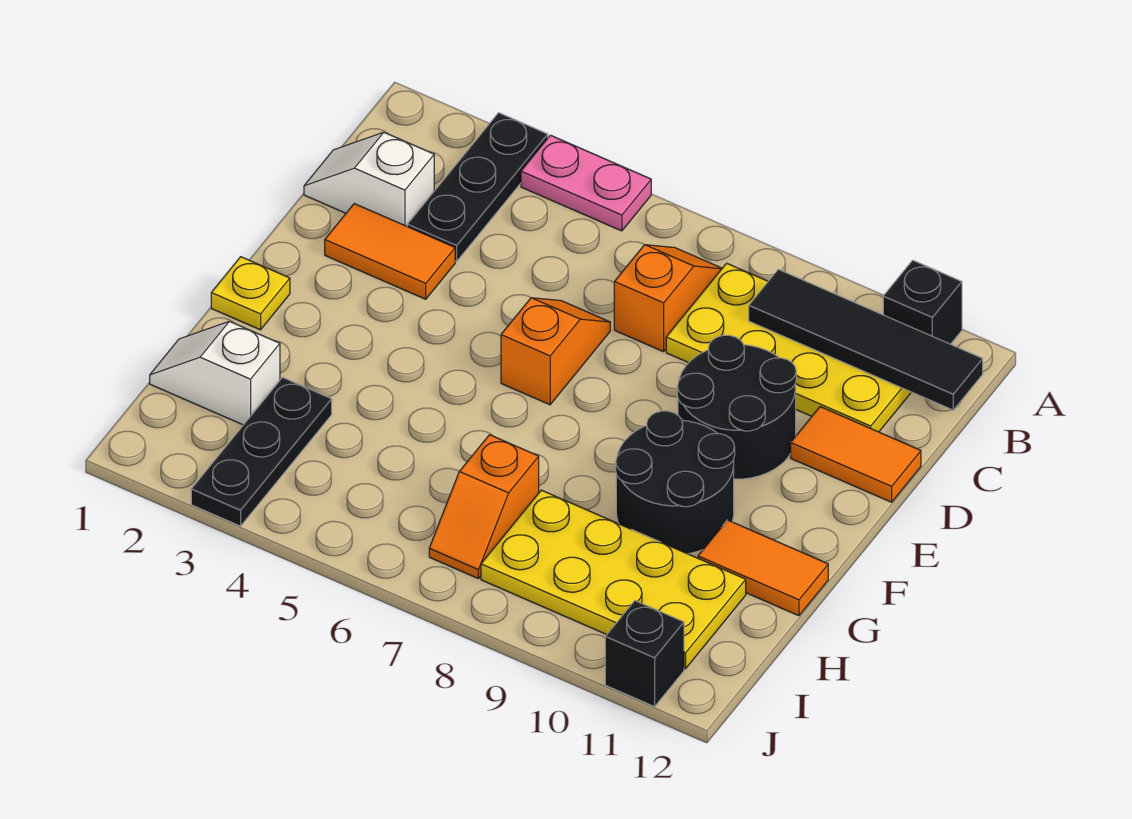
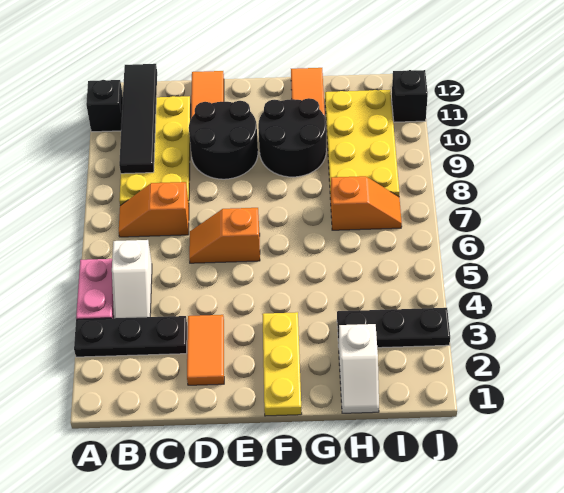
white slope C1:C2 level 1 top 2 -> white slope B4:B5 level 1 top 5
yellow plate F1 level 1 -> yellow plate F1:F3 level 1

